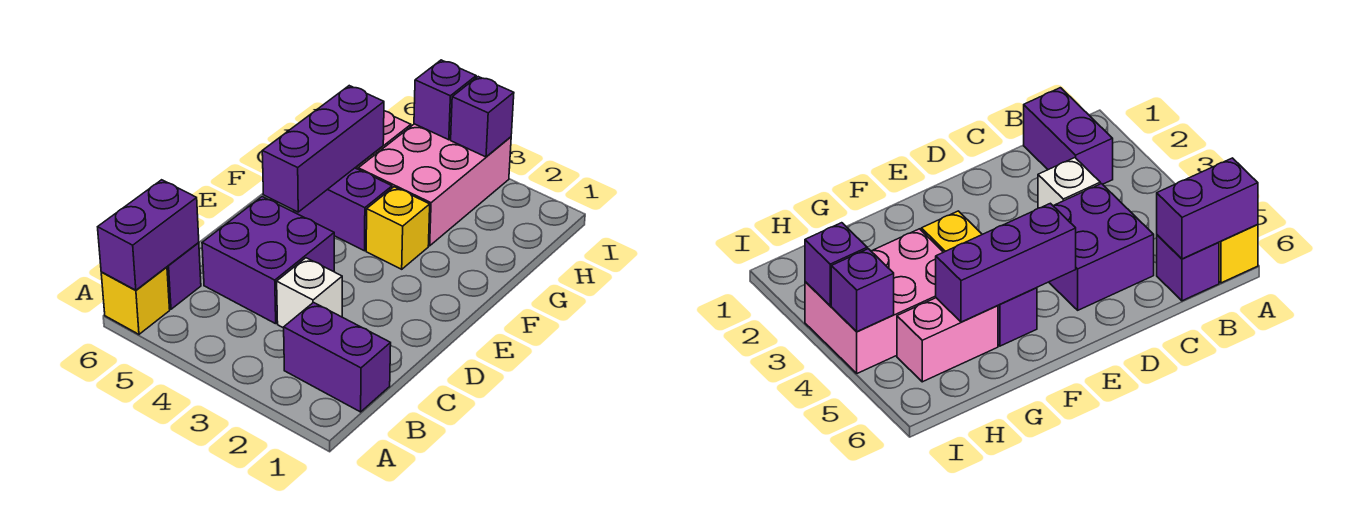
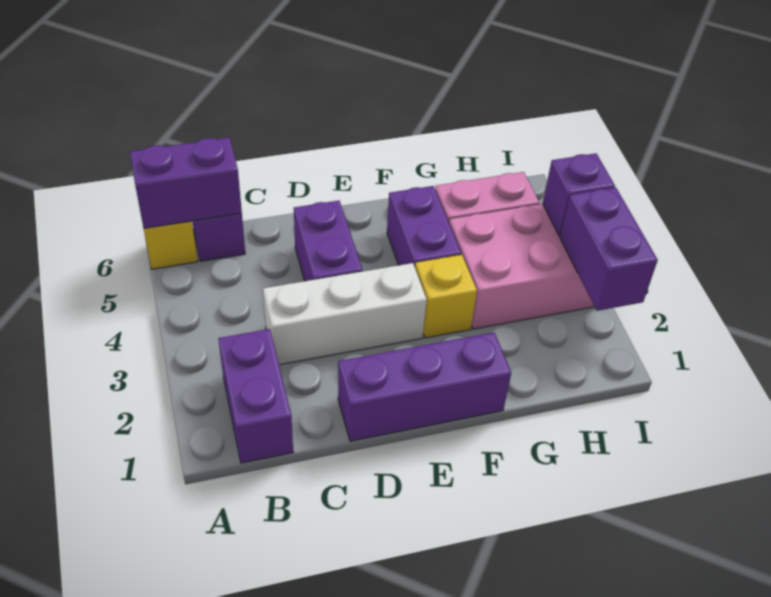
white brick C3 level 1 -> white brick C3:E3 level 1
purple brick C4:D5 level 1 -> purple brick D4:D5 level 1
purple brick E5:G5 level 2 -> purple brick D1:F1 level 1
purple brick I3 level 2 -> purple brick I2:I3 level 2

